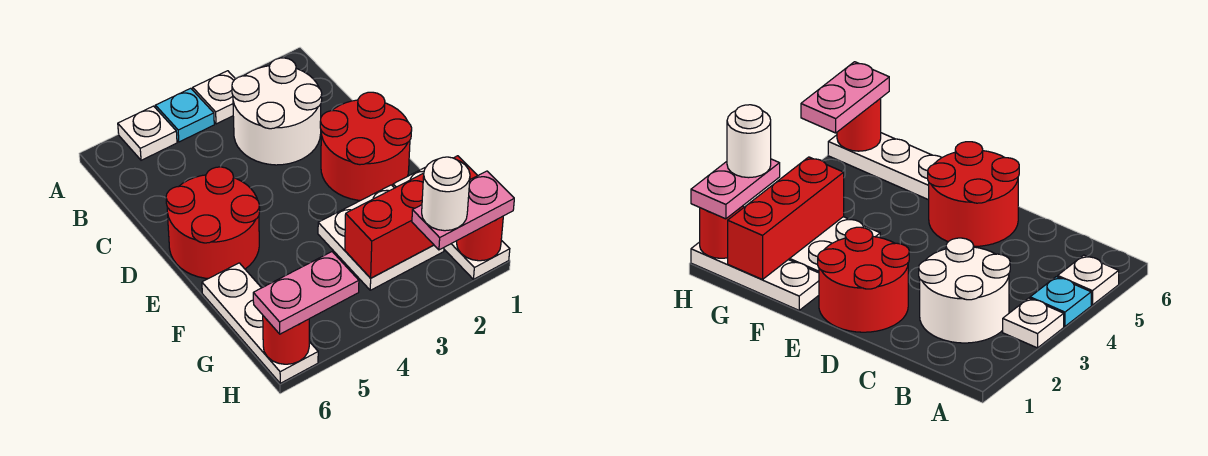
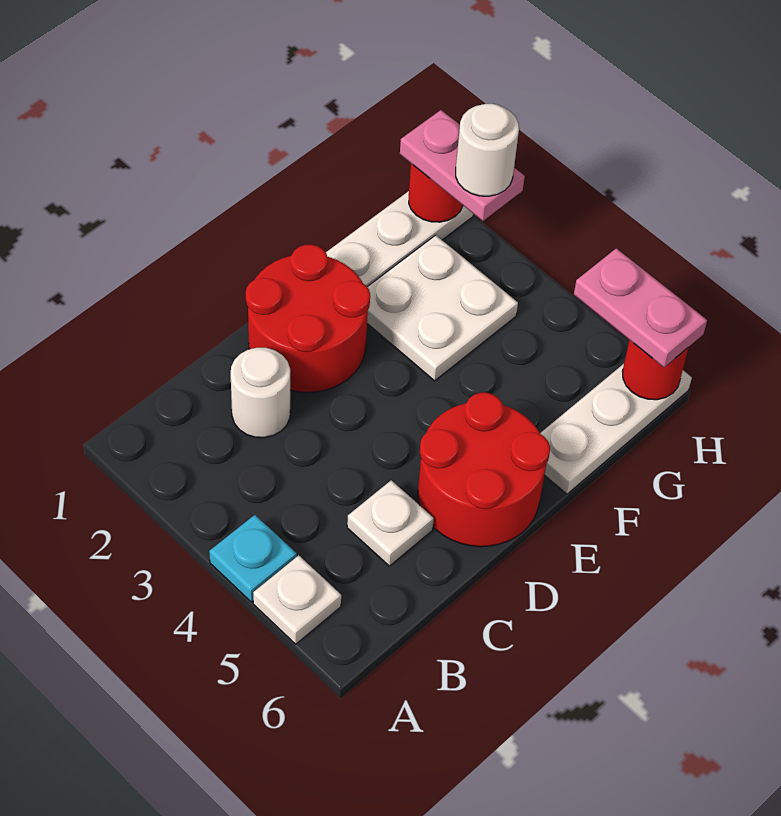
white plate A3 level 1 -> white plate C5 level 1
white round brick B2:C3 level 1 -> white round brick C2 level 1
red brick G1:G3 level 2 -> none

